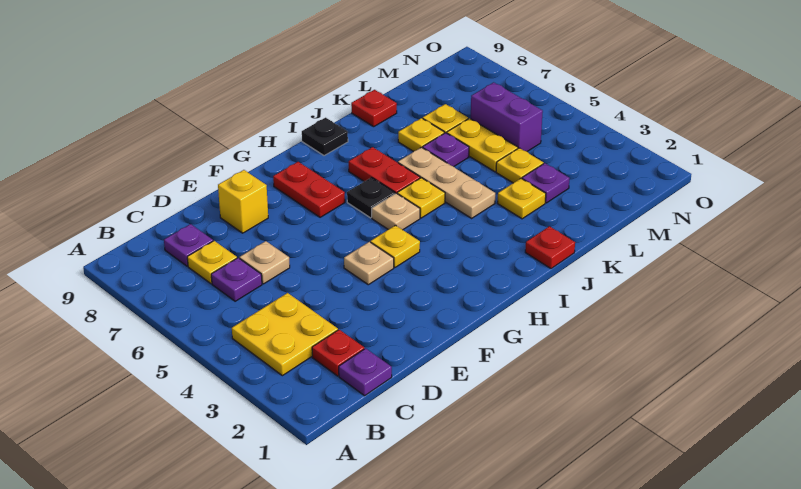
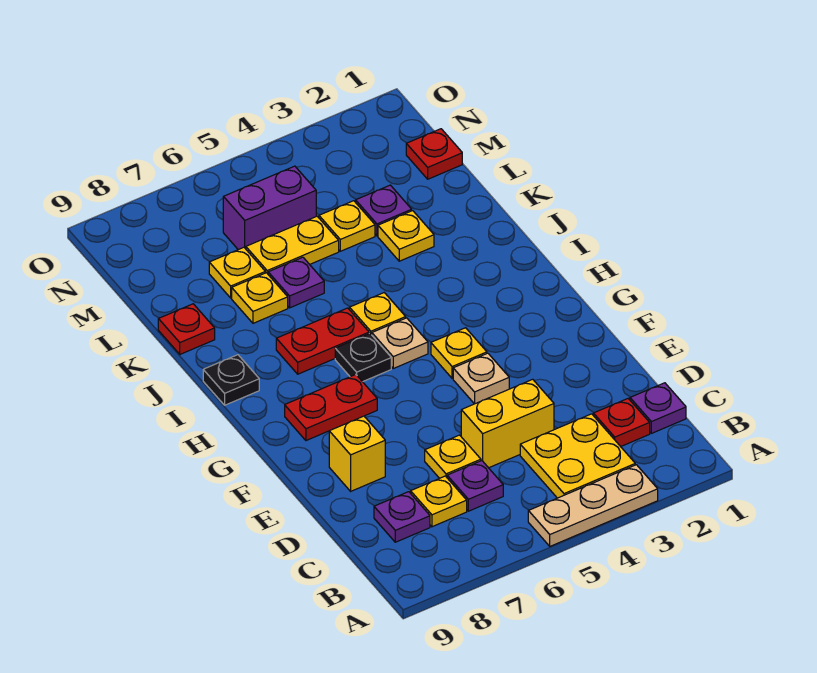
none -> yellow brick D4:D5 level 1
tan plate D6 level 1 -> yellow plate D6 level 1
red plate J1 level 1 -> red plate M1 level 1
tan plate J4:J6 level 1 -> tan plate A3:A5 level 1

